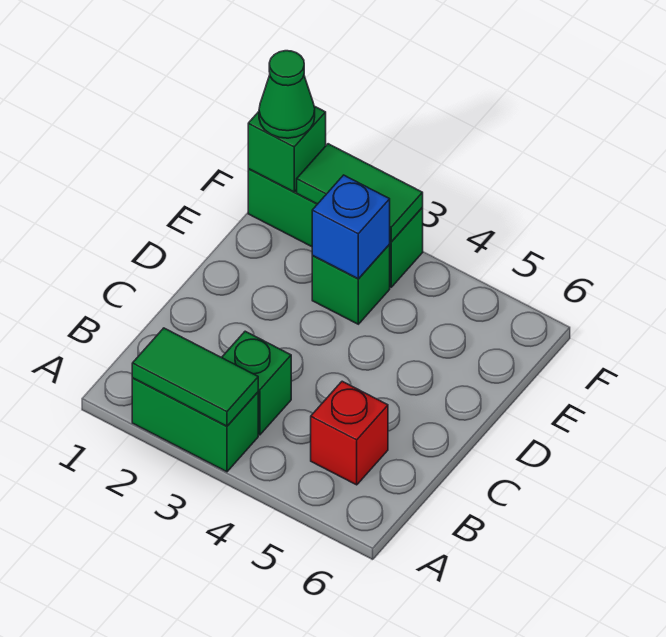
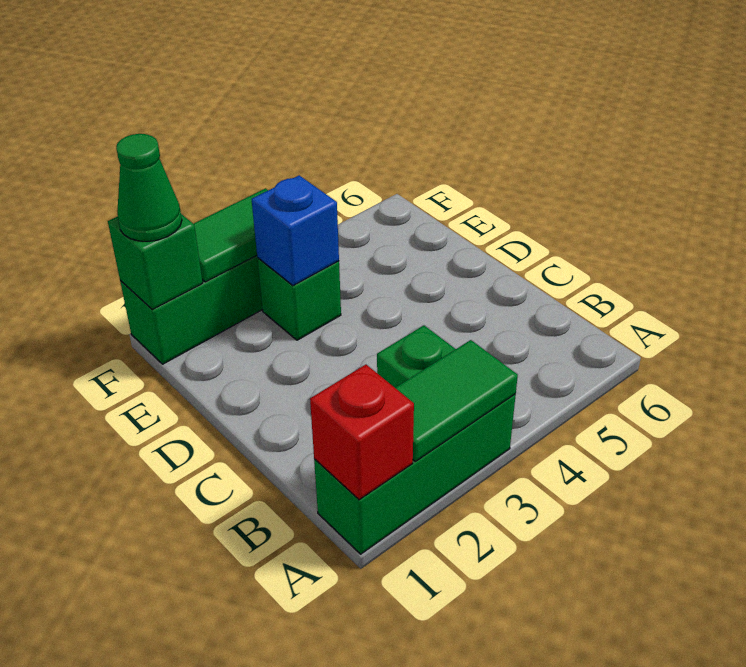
green brick A2:A3 level 1 -> green brick A1:A3 level 1
red brick B5 level 1 -> red brick A1 level 2

